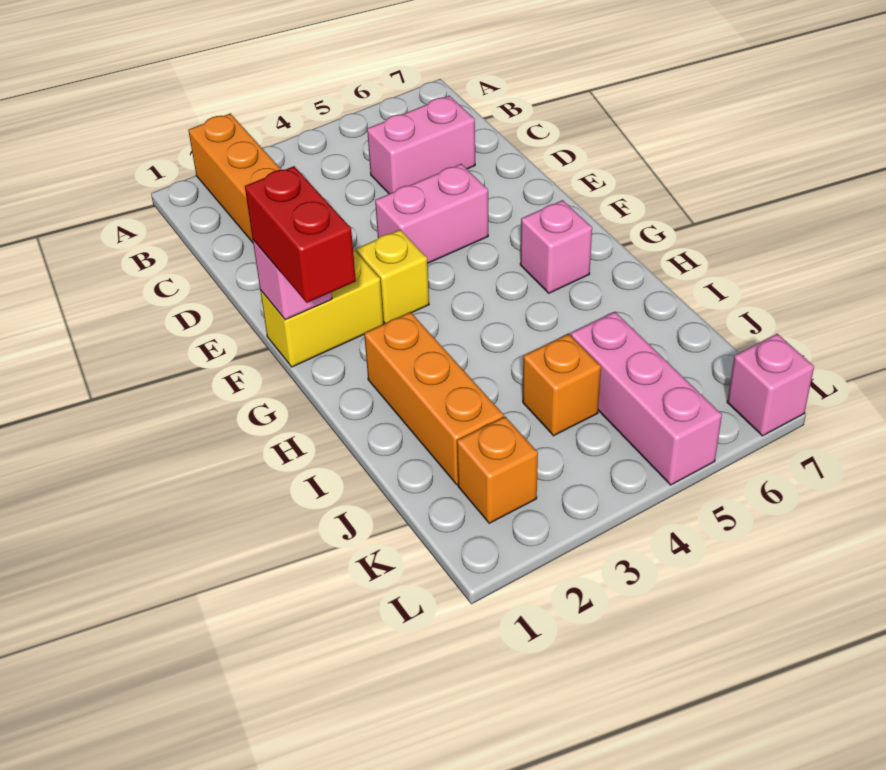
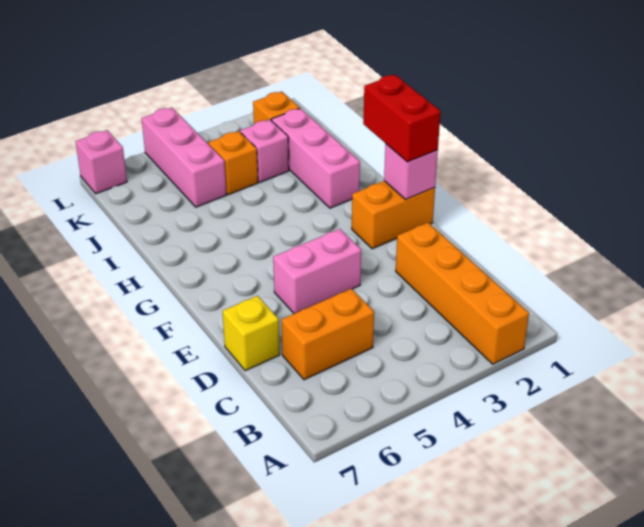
pink brick C5:C6 level 1 -> orange brick C5:C6 level 1
yellow brick F1:F2 level 1 -> orange brick F1:F2 level 1
yellow brick F3 level 1 -> yellow brick D7 level 1
pink brick G6 level 1 -> pink brick J3 level 1
orange brick H2:J2 level 1 -> pink brick H2:J2 level 1

